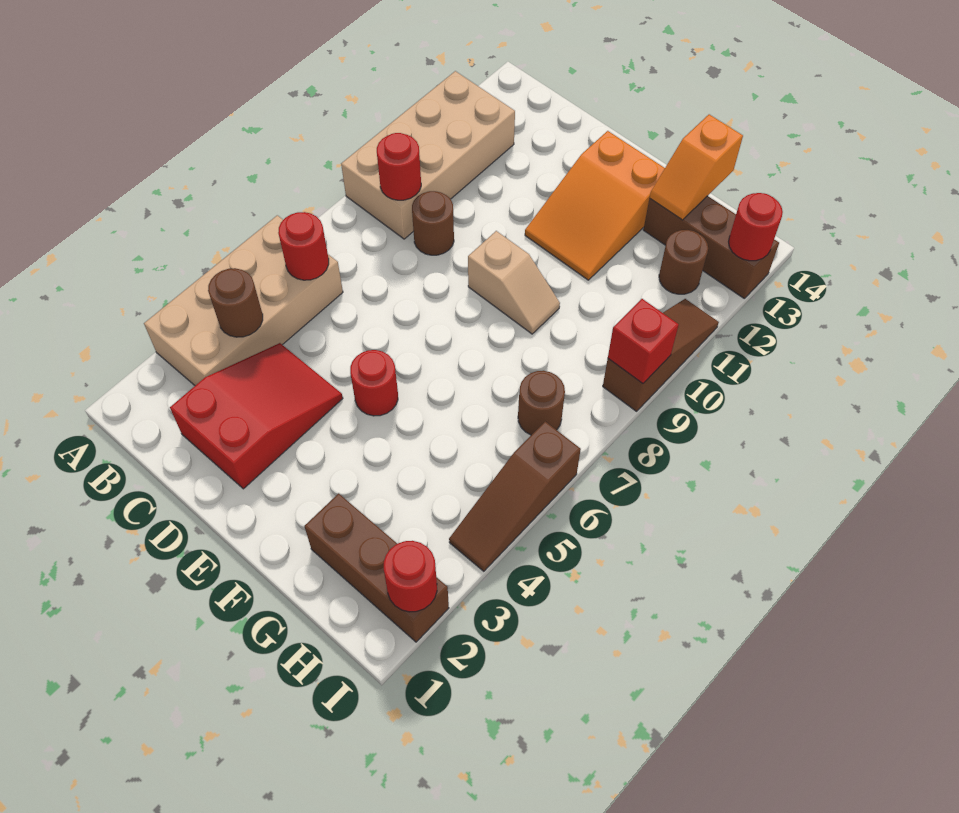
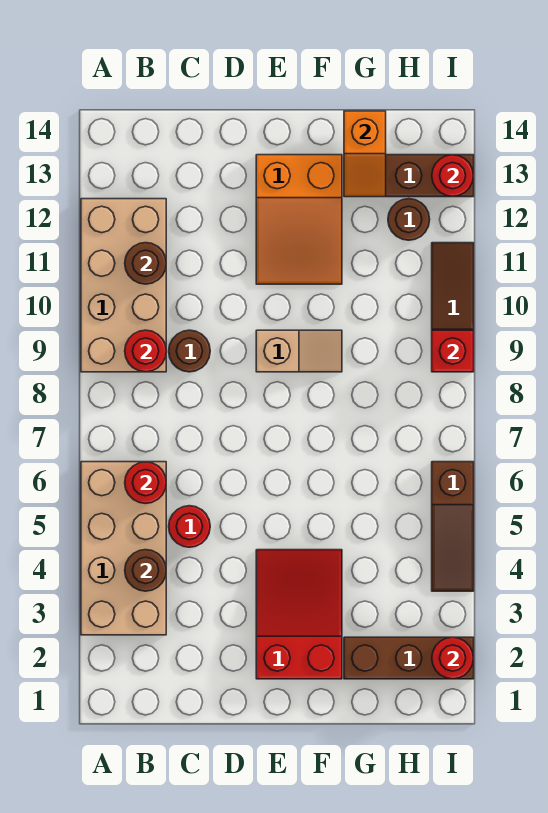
red slope C2:D4 level 1 top 2 -> red slope E2:F4 level 1 top 2
red round brick E5 level 1 -> red round brick C5 level 1
brown round brick H7 level 1 -> brown round brick B11 level 2

